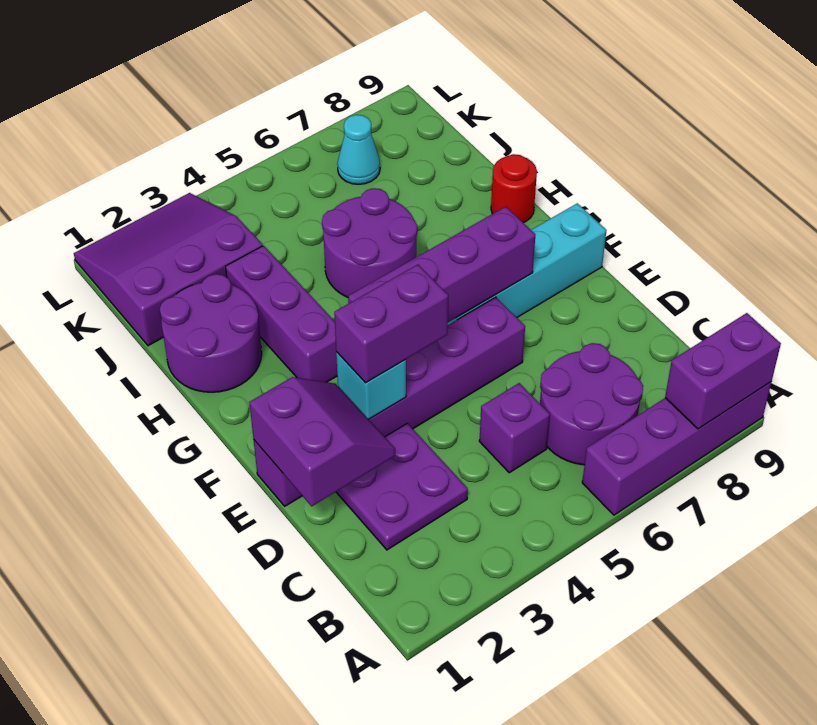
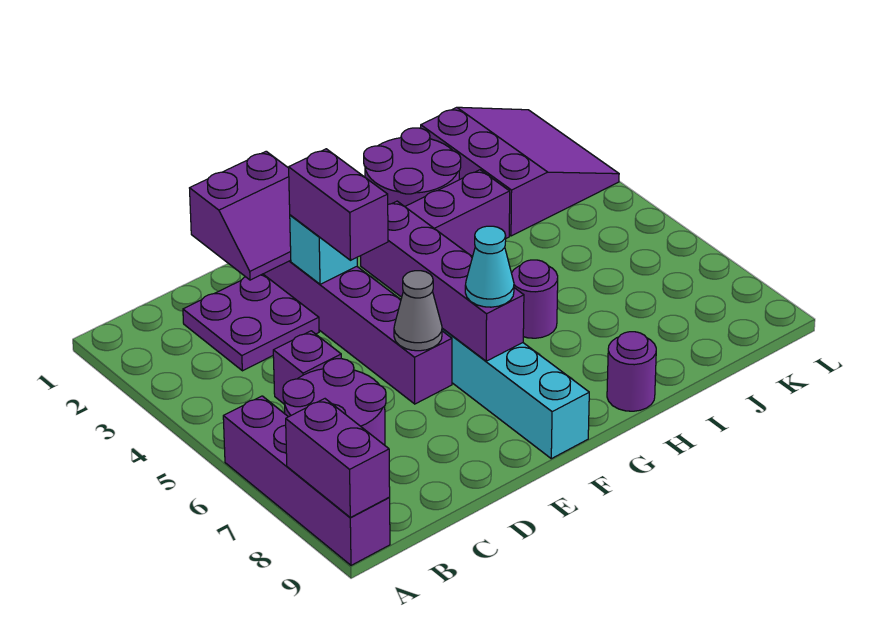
none -> grey cone E6 level 2
purple round brick H5:I6 level 1 -> purple round brick H6 level 1
red round brick H9 level 1 -> purple round brick H9 level 1
cyan cone K7 level 1 -> cyan cone F7 level 3

